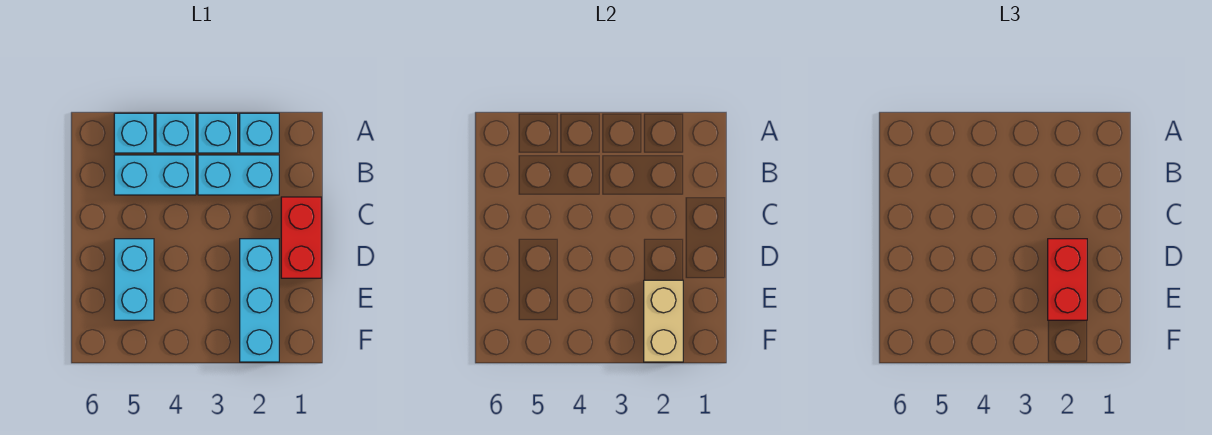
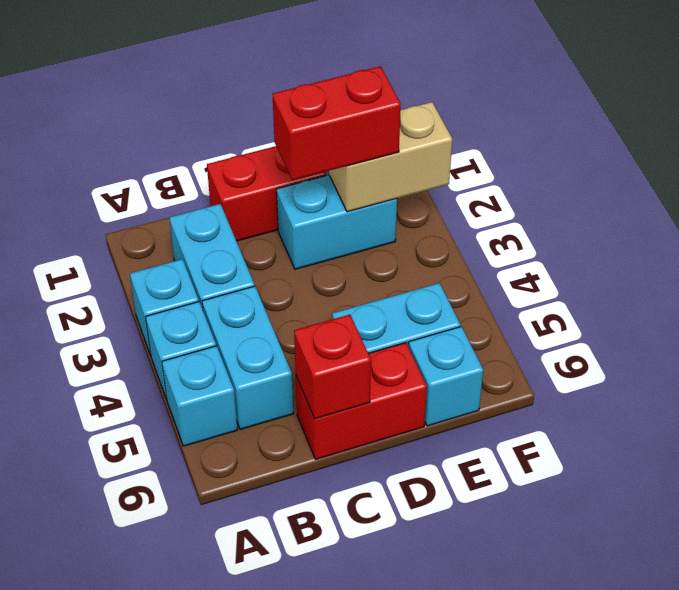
cyan brick A2 level 1 -> cyan brick E6 level 1
none -> red brick C6:D6 level 1
none -> red brick C6 level 2
cyan brick D2:F2 level 1 -> cyan brick D2:E2 level 1

